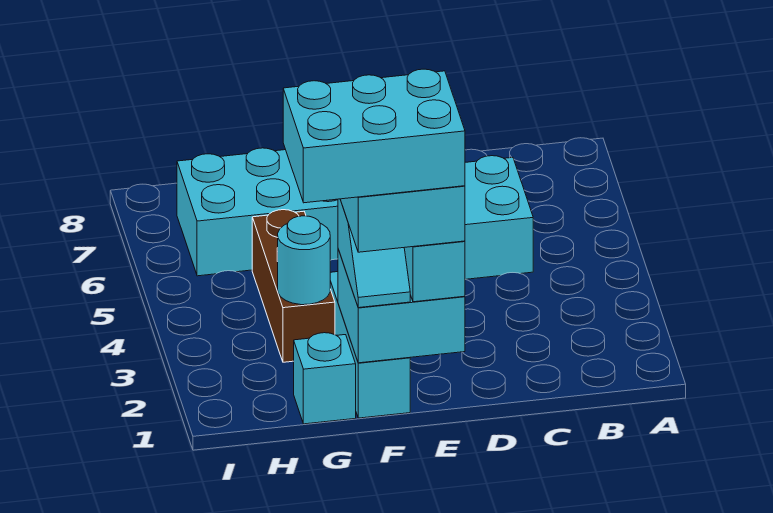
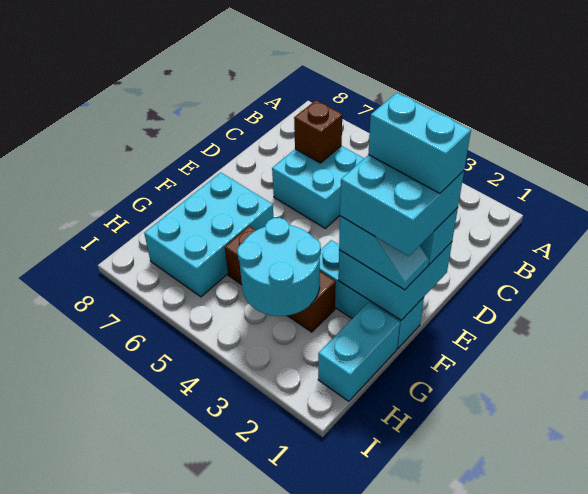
none -> brown brick C6 level 2
cyan brick E1:G2 level 5 -> cyan brick E1:E2 level 5
cyan brick G1 level 1 -> cyan brick G1:H1 level 1
cyan round brick G3 level 2 -> cyan round brick G3:H4 level 2

